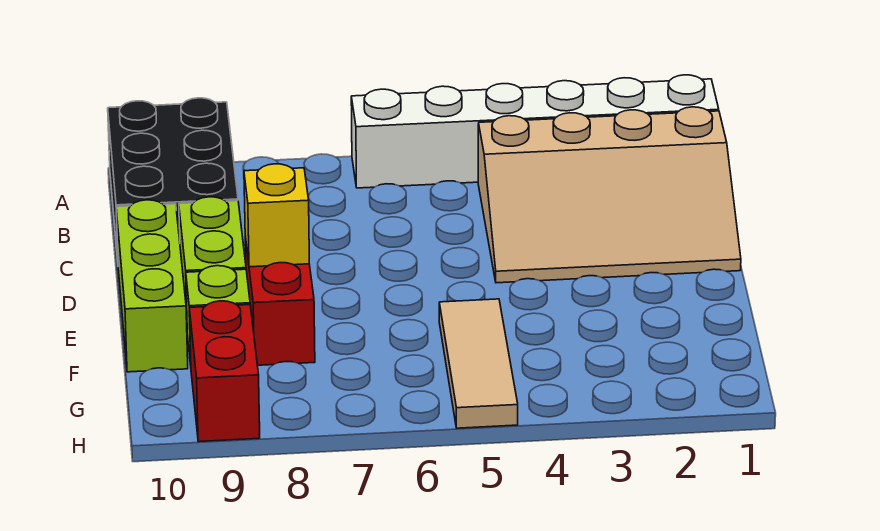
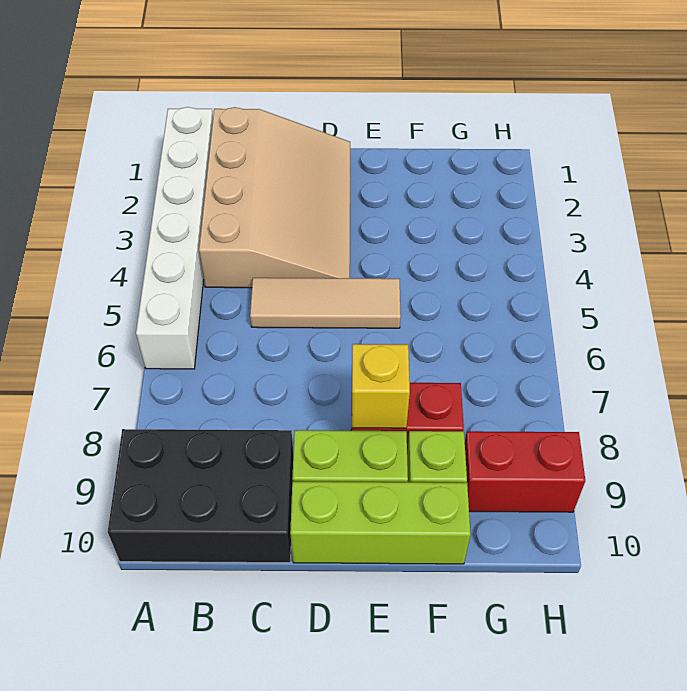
tan tile F5:H5 level 1 -> tan tile C5:E5 level 1

